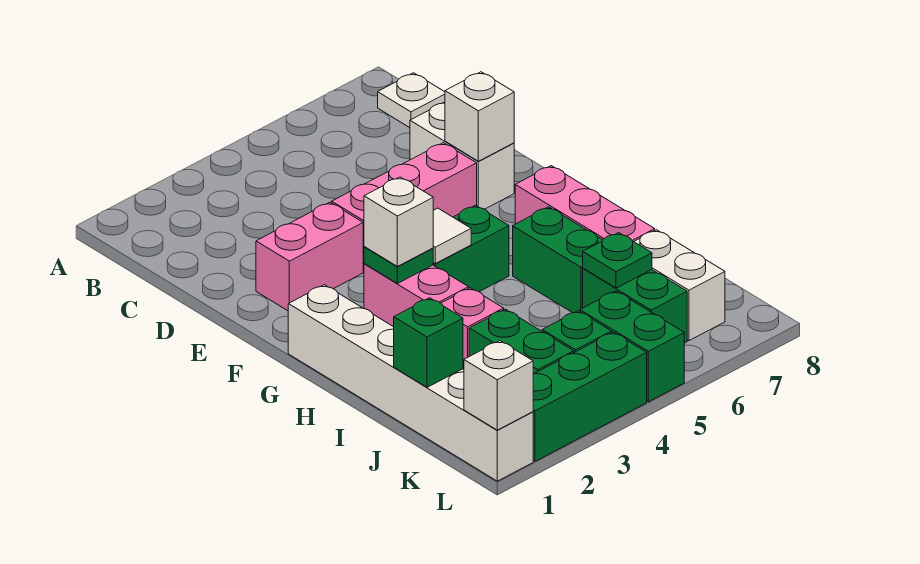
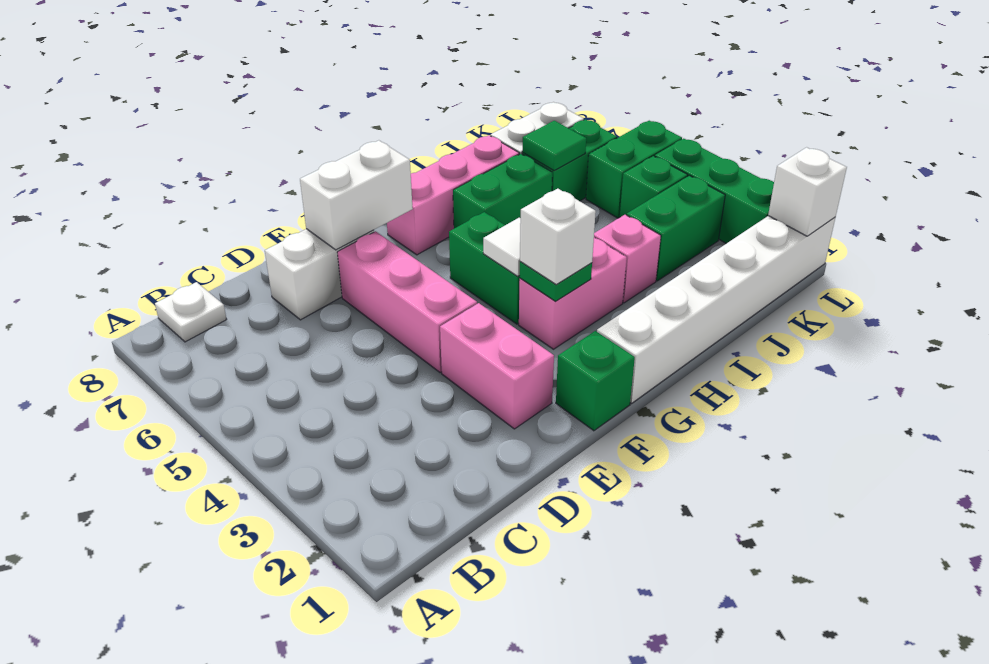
white brick E7 level 2 -> white brick E7:F7 level 2
green brick J1 level 2 -> green brick F1 level 1
green plate J6 level 2 -> green tile J6 level 2

